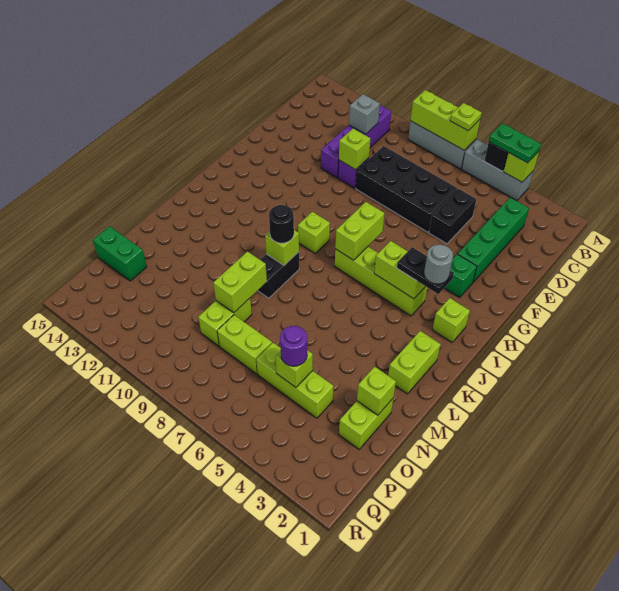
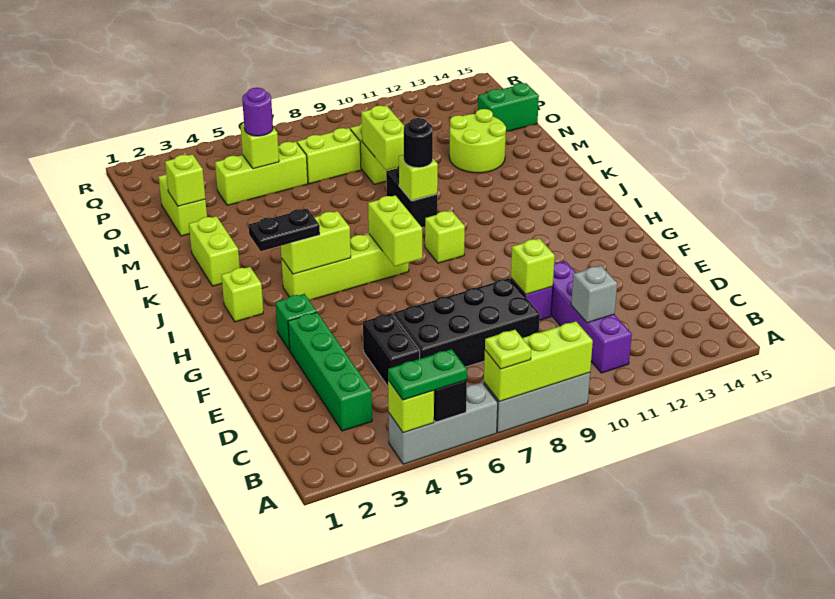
grey round brick I3 level 4 -> none
none -> lime round brick M12:N13 level 1

